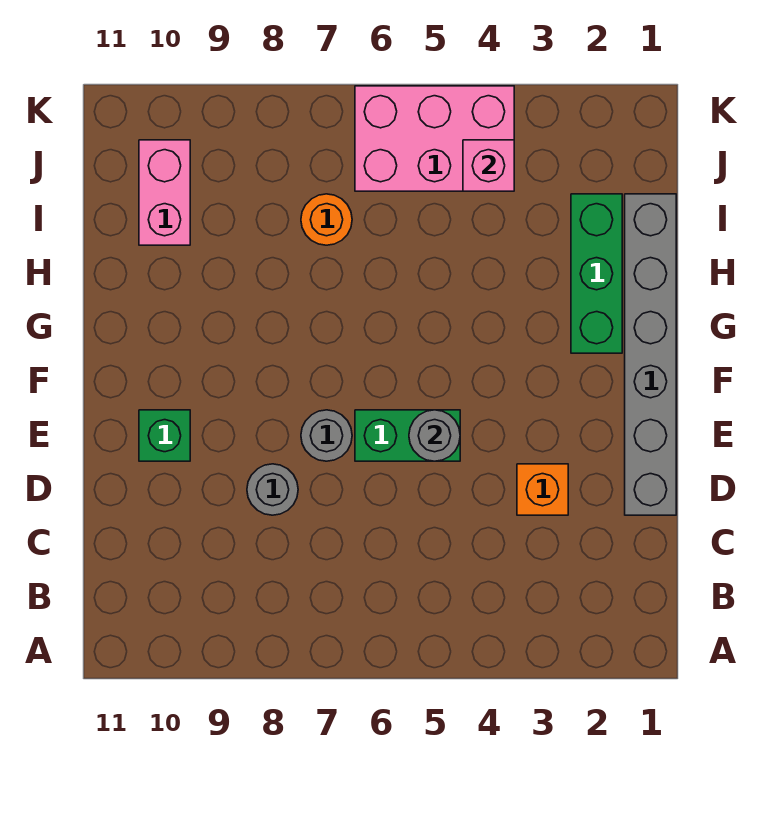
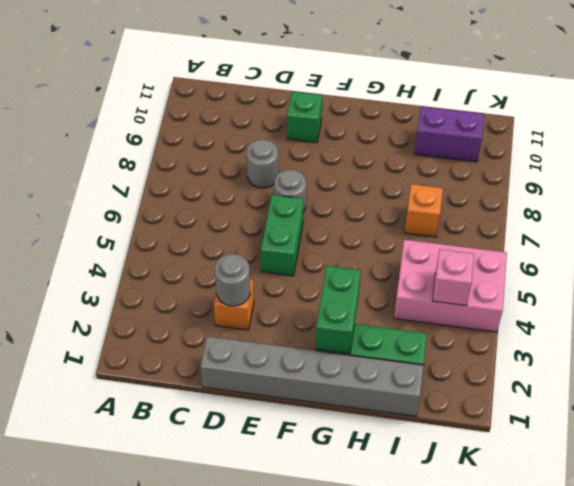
grey round brick E5 level 2 -> grey round brick D3 level 2
none -> green brick G2:G3 level 2
orange round brick I7 level 1 -> orange brick I7 level 1
pink brick I10:J10 level 1 -> purple brick I10:J10 level 1
pink brick J4:K6 level 1 -> pink brick I4:K5 level 1

